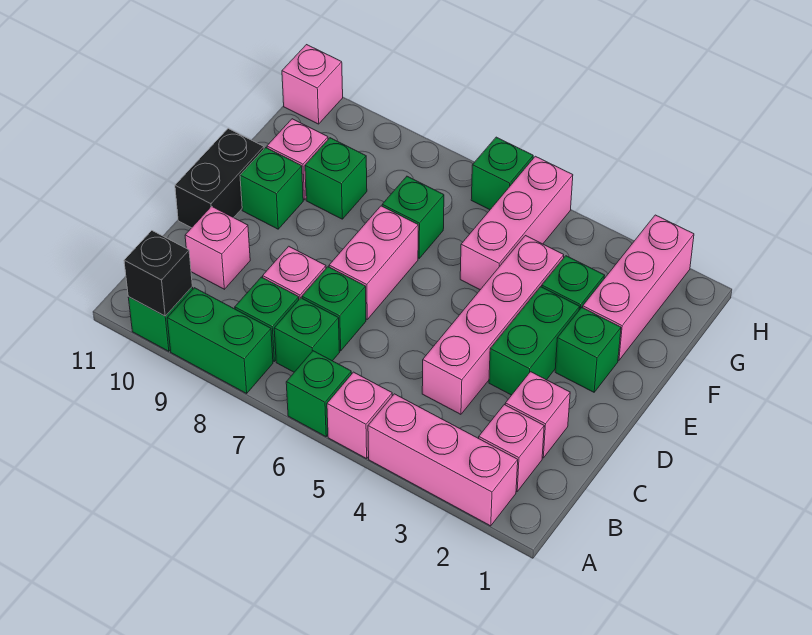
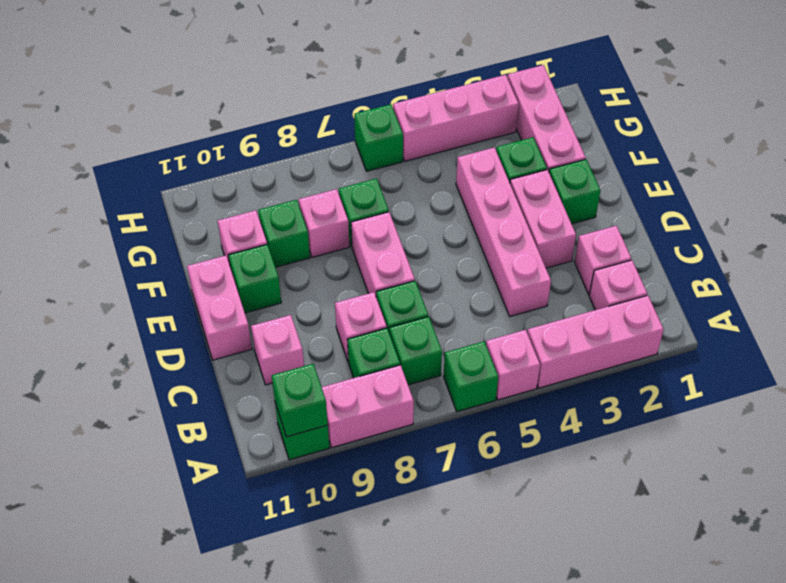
green brick A8:A9 level 1 -> pink brick A8:A9 level 1
black brick A10 level 2 -> green brick A10 level 2
green brick D3:E3 level 1 -> pink brick D3:E3 level 1
black brick D11:E11 level 1 -> pink brick D11:E11 level 1
pink brick F5:H5 level 1 -> pink brick H3:H5 level 1
pink brick H11 level 1 -> pink brick F8 level 1

